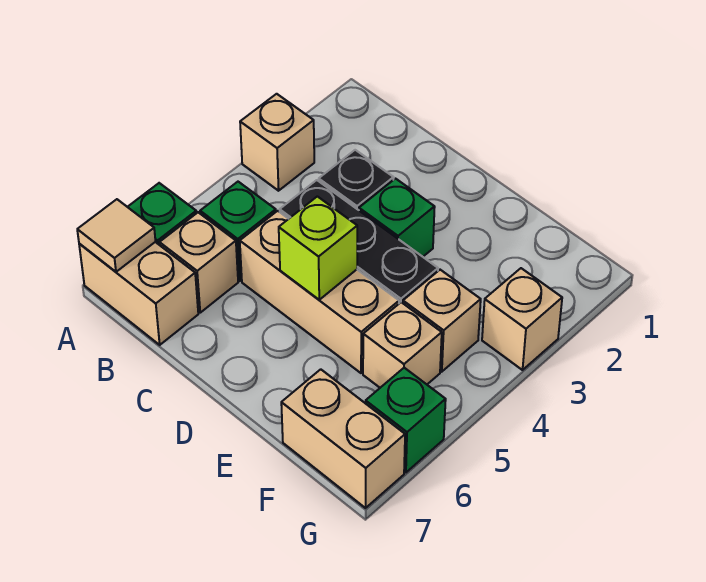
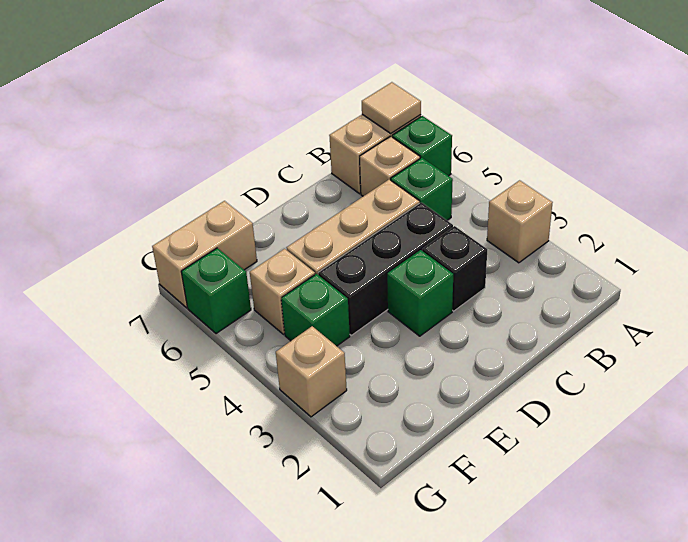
lime brick D5 level 2 -> none
tan brick F4 level 1 -> green brick F4 level 1

